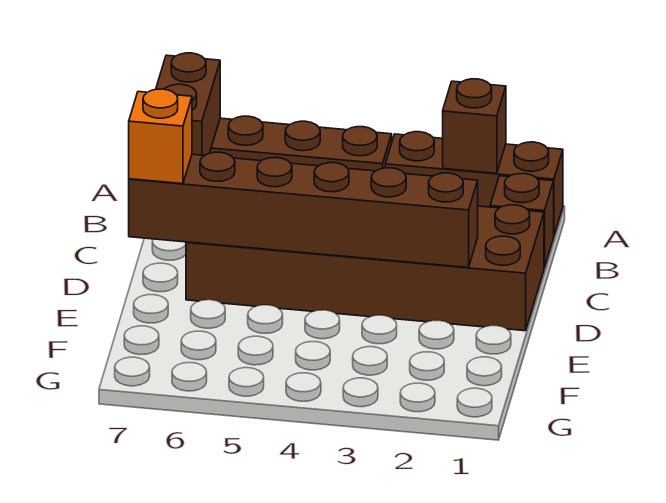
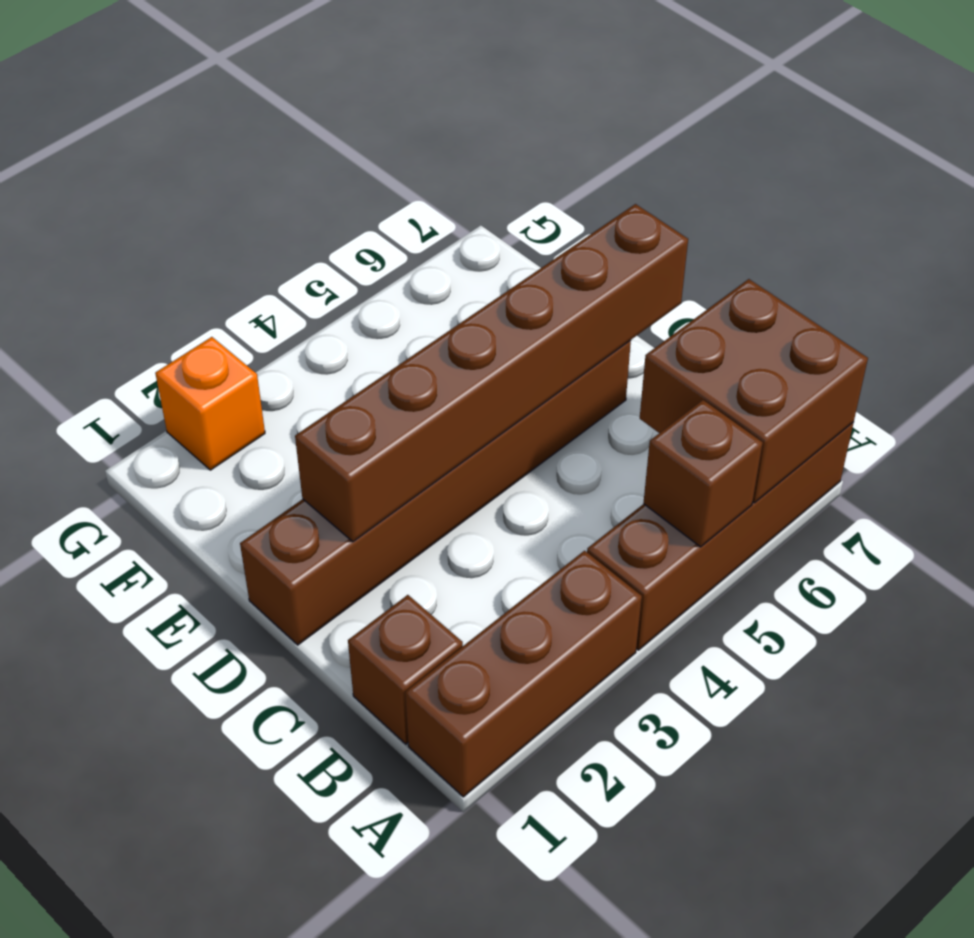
brown brick A2 level 2 -> brown brick A5 level 2
brown brick A7:B7 level 2 -> brown brick A6:B7 level 2
brown brick C1:D6 level 1 -> brown brick D1:D6 level 1
orange brick D7 level 3 -> orange brick G2 level 1

